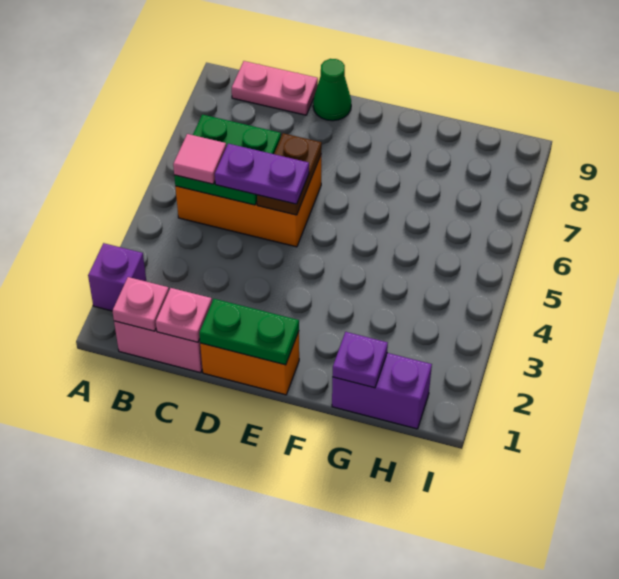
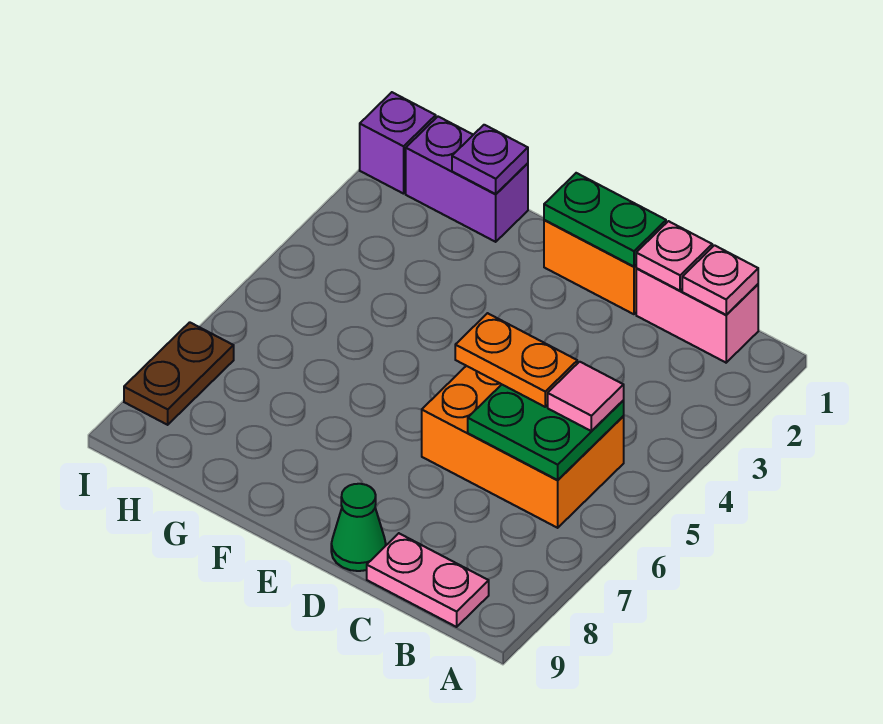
purple brick A2 level 1 -> purple brick I1 level 1
purple plate C5:D5 level 3 -> orange plate C5:D5 level 3
brown plate D5:D6 level 2 -> brown plate I7:I8 level 1

